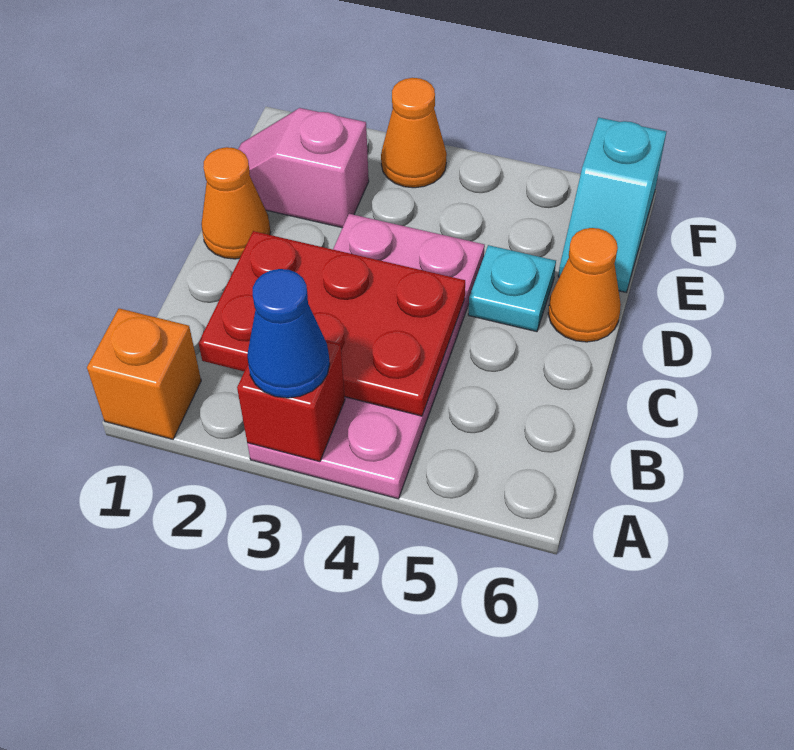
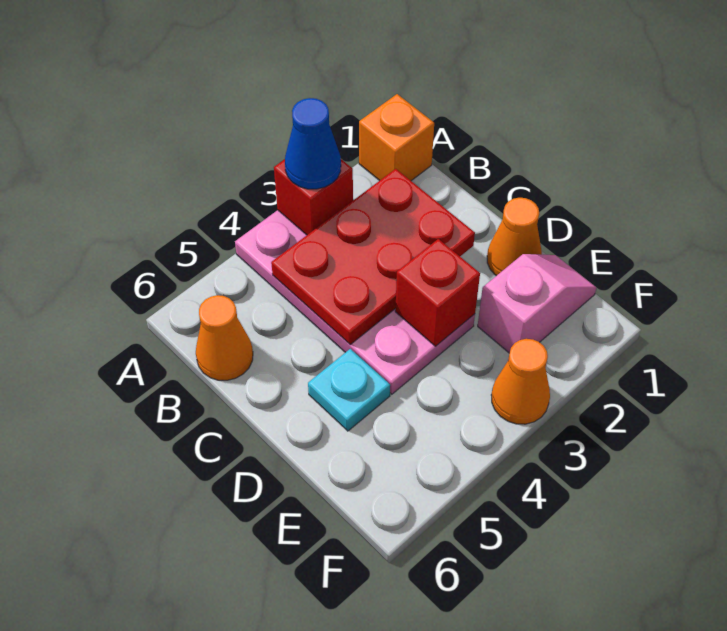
none -> red brick D3 level 2
orange cone D6 level 1 -> orange cone B6 level 1
cyan slope E6:F6 level 1 top F -> none

